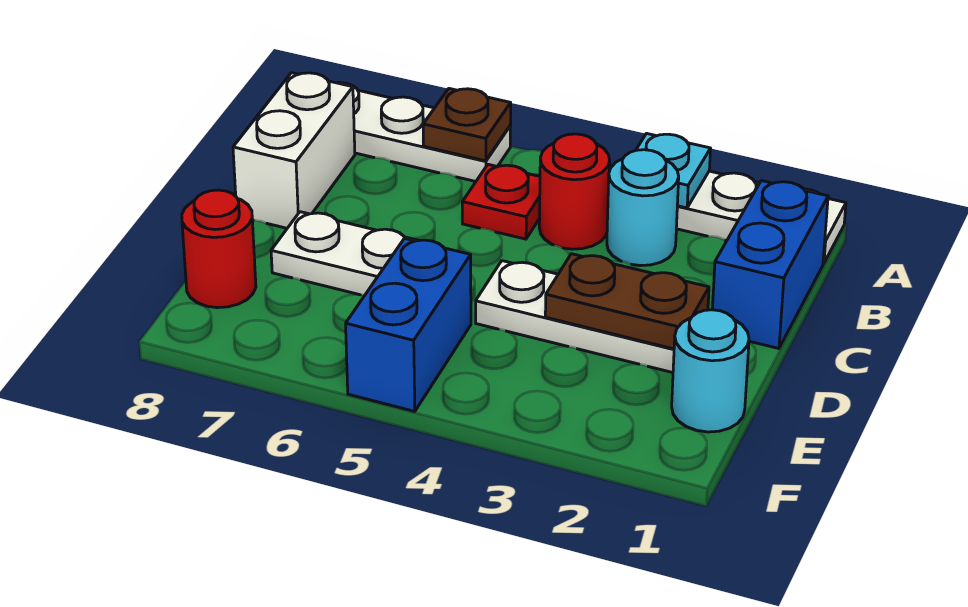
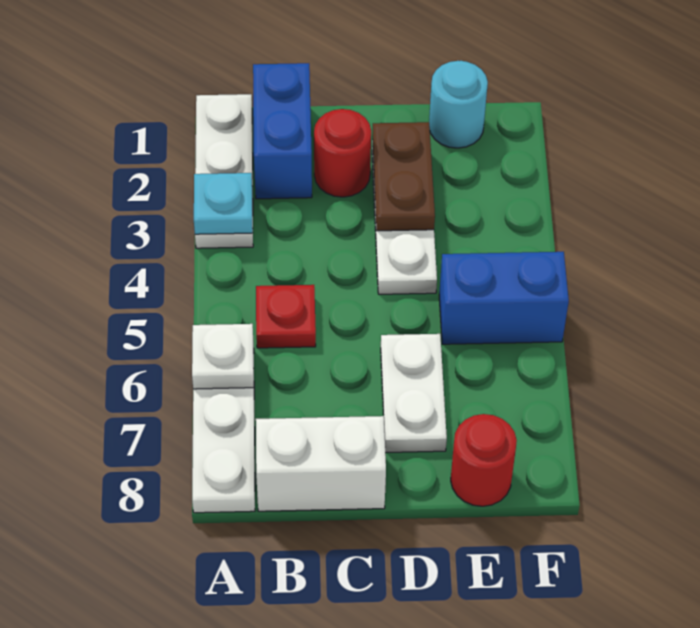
brown plate A6 level 2 -> white plate A6 level 2
blue brick B1:C1 level 1 -> blue brick B1:B2 level 1
cyan round brick B3 level 1 -> none
red round brick B4 level 1 -> red round brick C2 level 1

